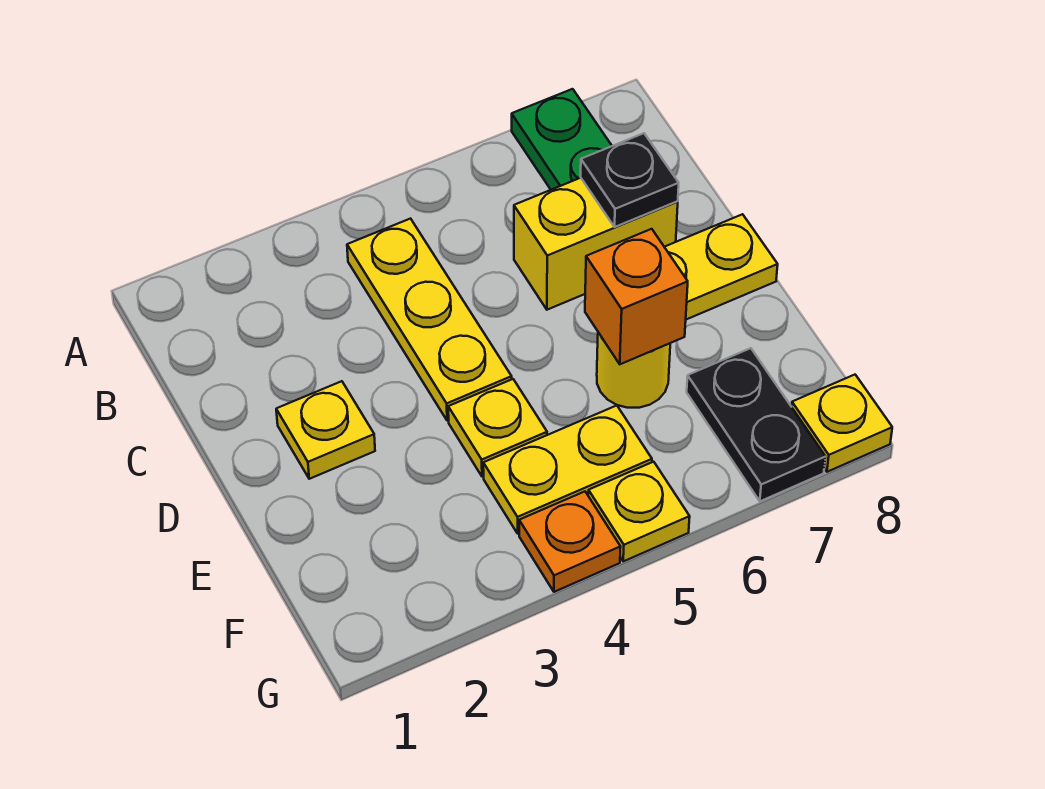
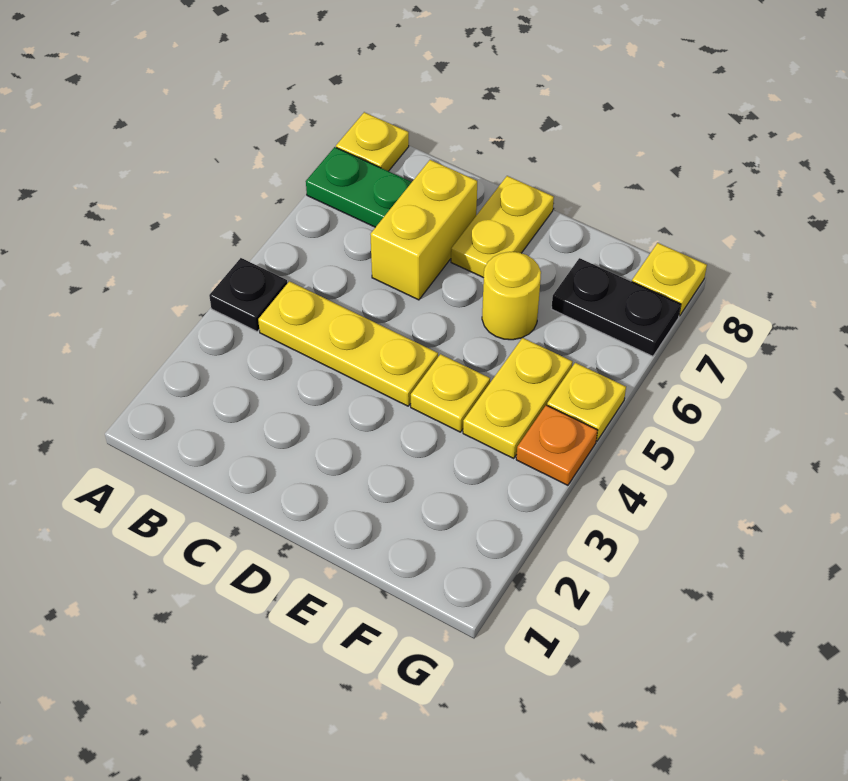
black plate C7 level 2 -> black plate A4 level 1
yellow plate D2 level 1 -> yellow plate A8 level 1
orange brick E6 level 2 -> none

